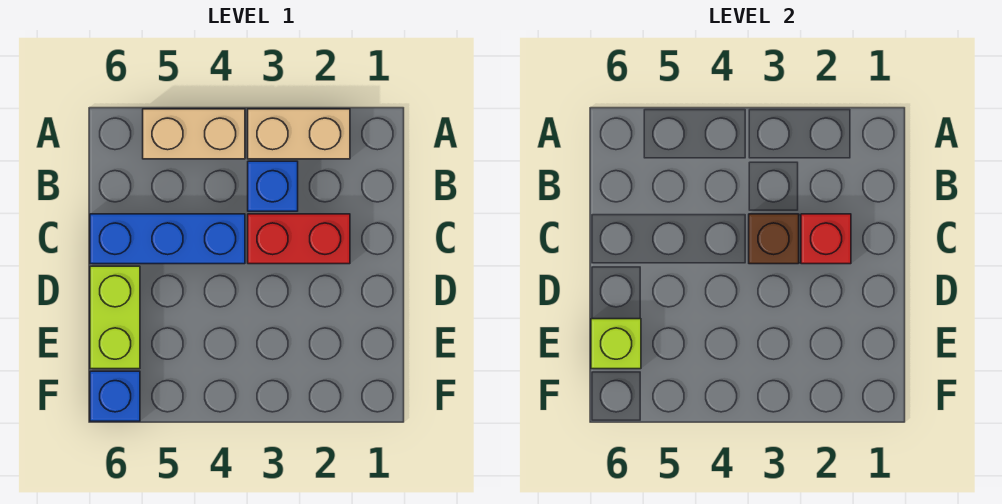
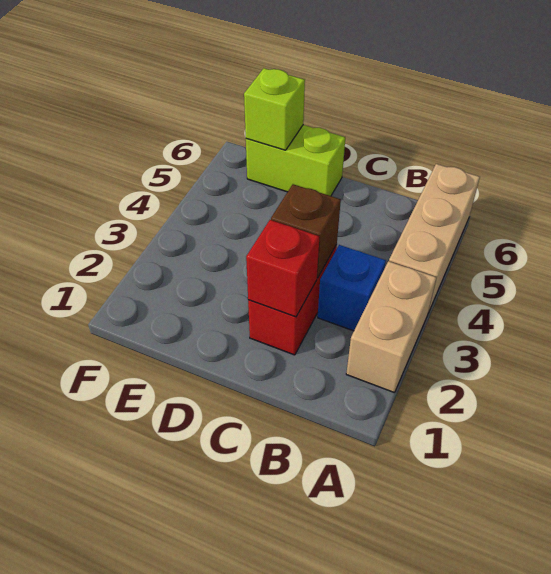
tan brick A4:A5 level 1 -> tan brick A4:A6 level 1
blue brick C4:C6 level 1 -> none
blue brick F6 level 1 -> none

